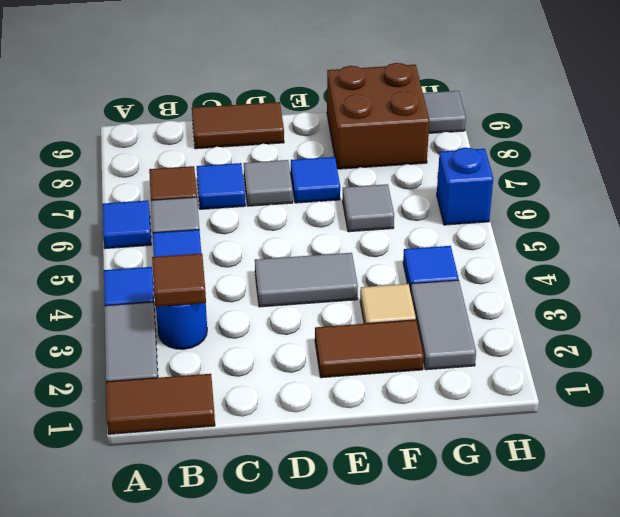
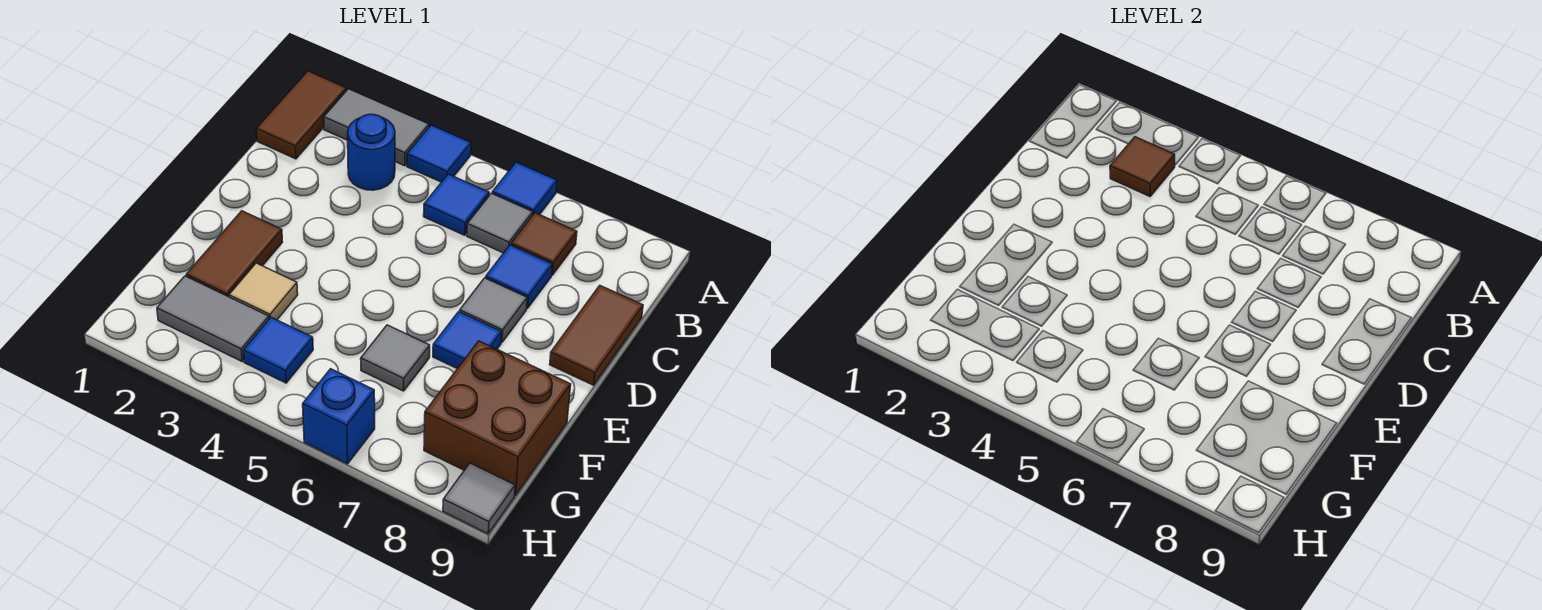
grey tile D4:E4 level 1 -> none

